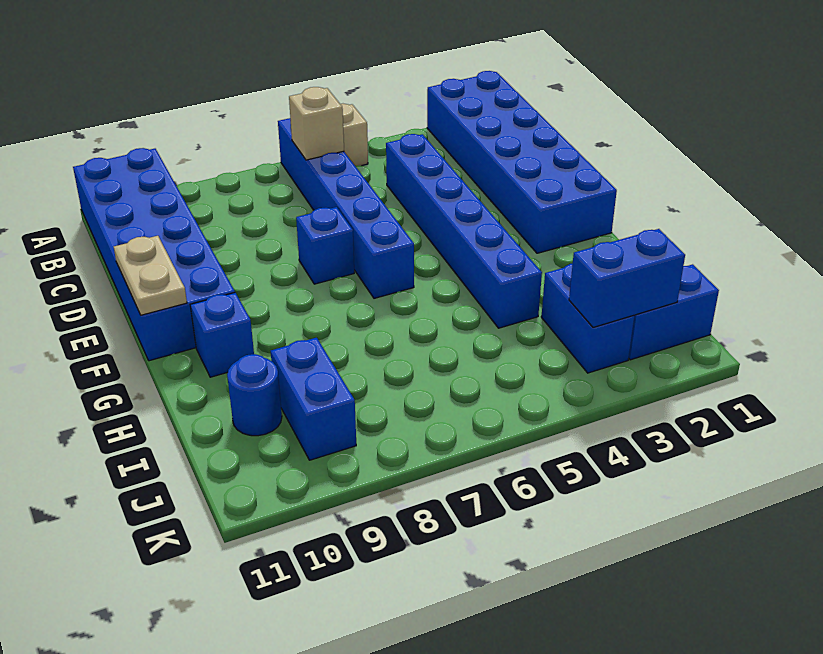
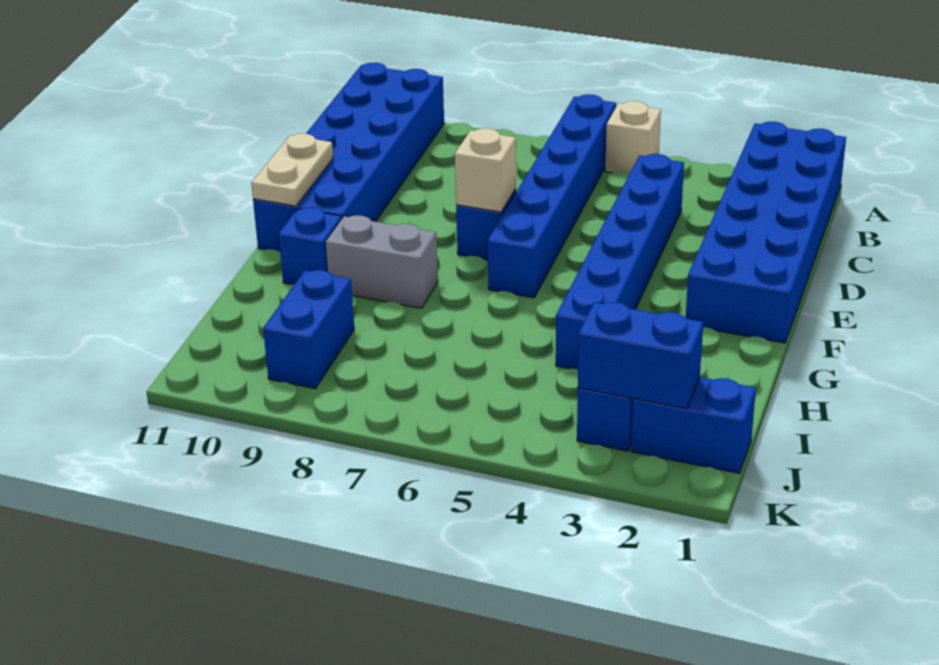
tan brick B6 level 2 -> tan brick E7 level 2
none -> grey brick G8:G9 level 1
blue round brick I10 level 1 -> none

